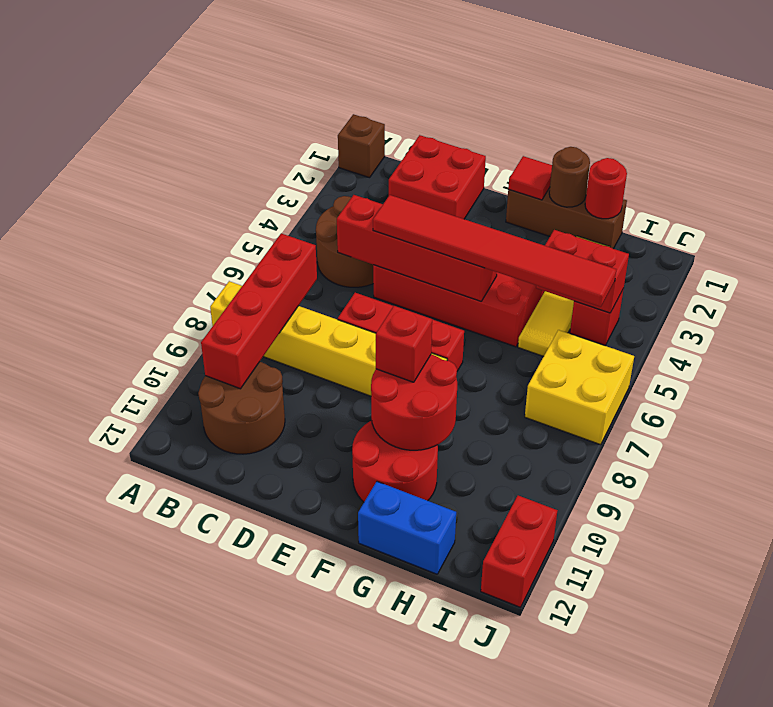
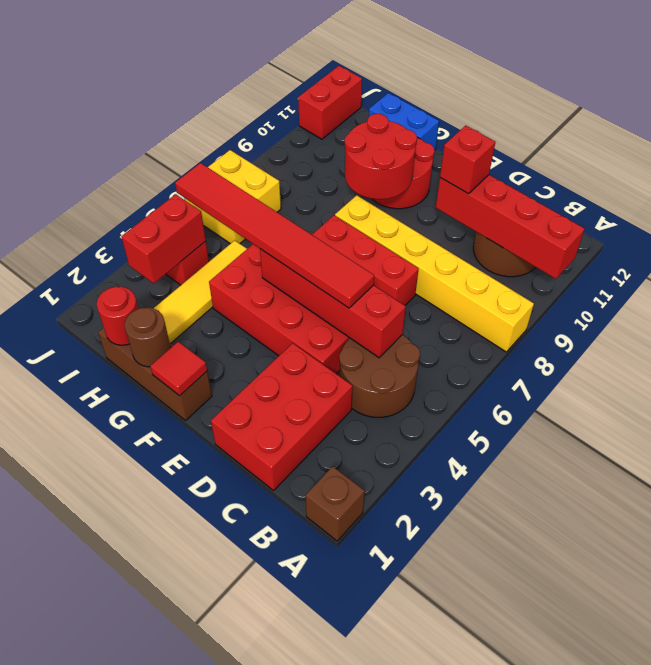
red brick B7:B10 level 2 -> red brick A10:D10 level 2
red brick C1:D2 level 1 -> red brick C1:D3 level 1
red brick F9 level 3 -> red brick D10 level 3
red brick H4:I4 level 2 -> red brick I3:I4 level 2

